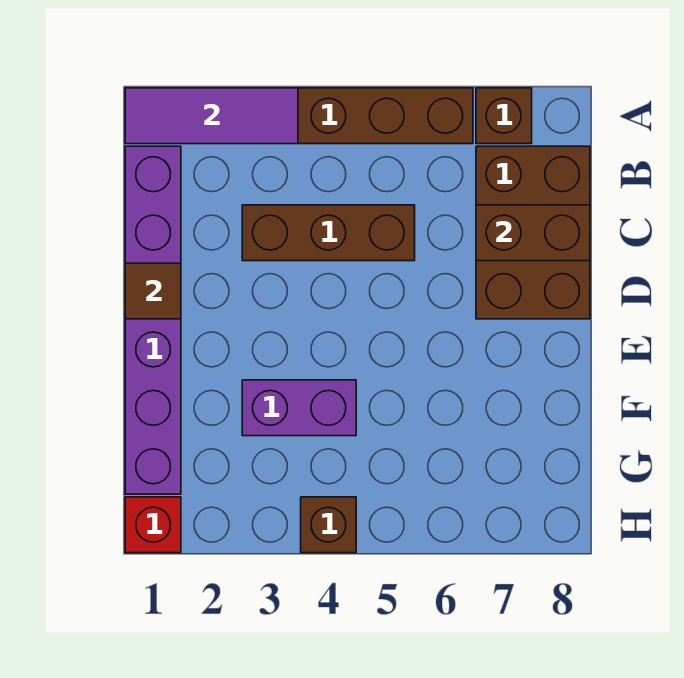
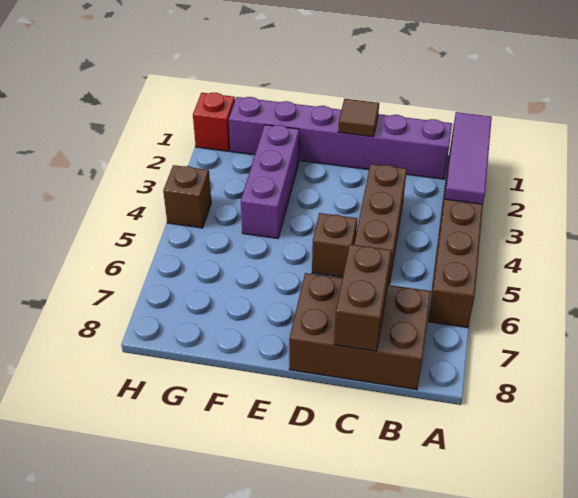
brown brick A7 level 1 -> brown brick D5 level 1
purple brick F3:F4 level 1 -> purple brick F2:F4 level 1

